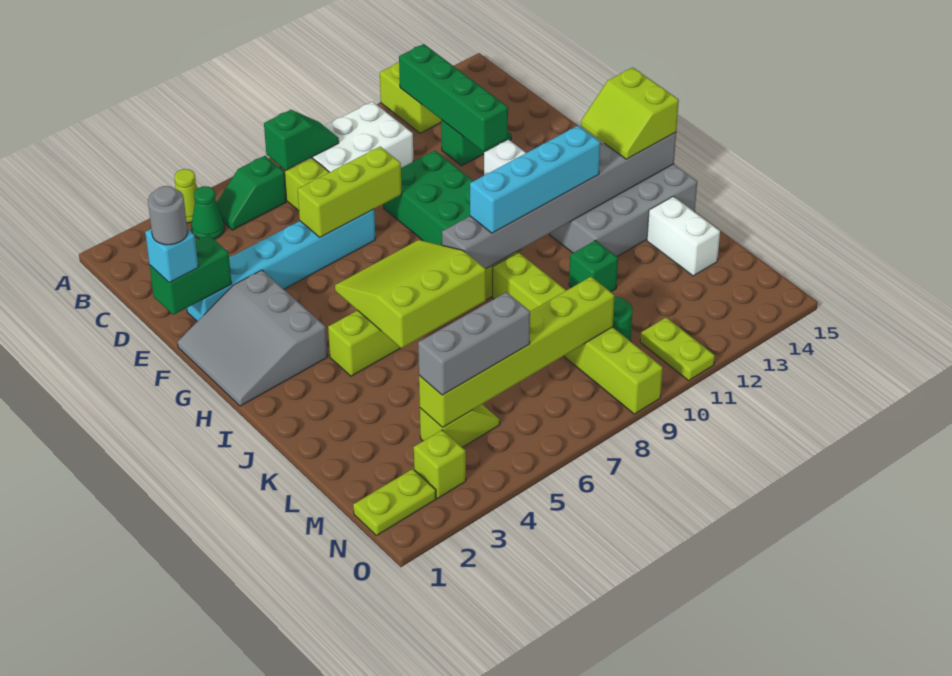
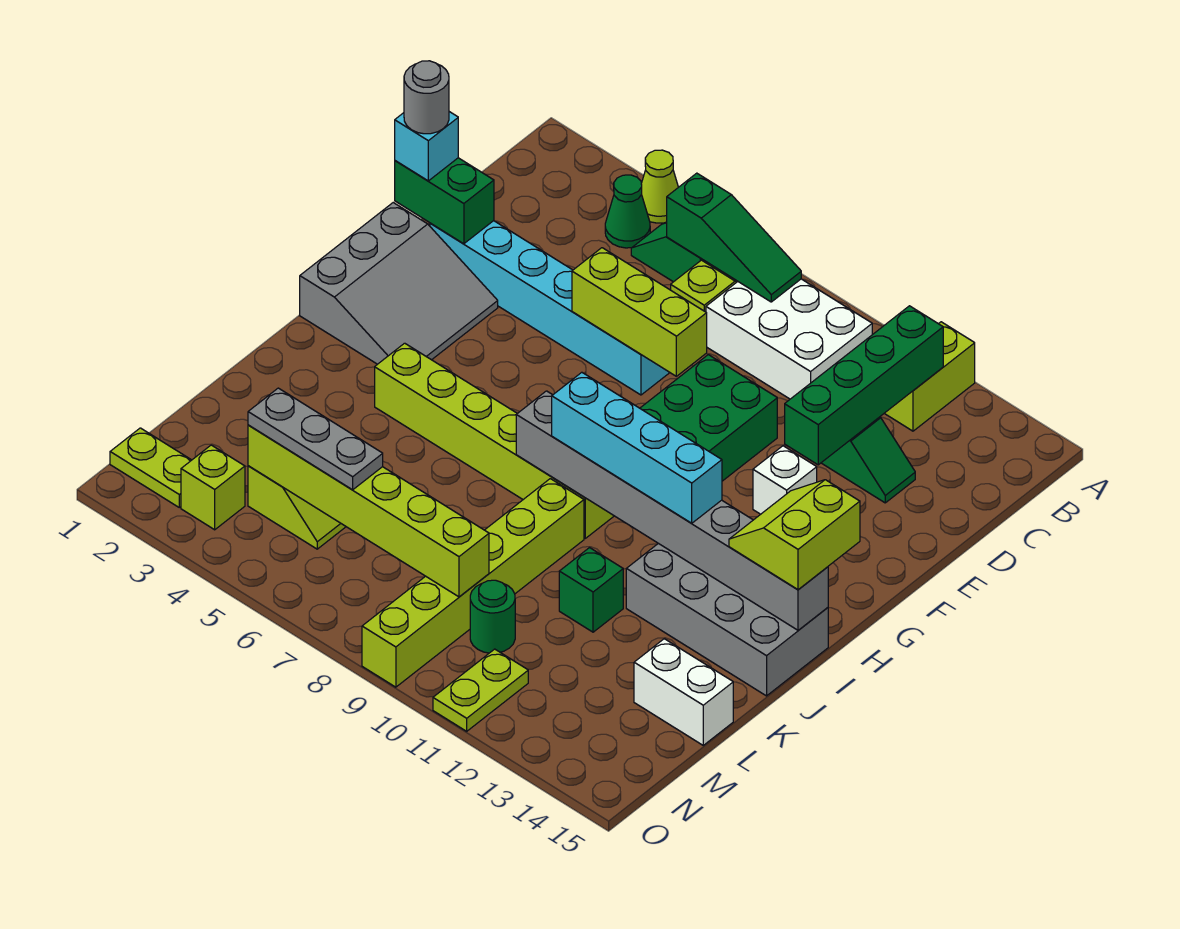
green slope B7:B8 level 2 top 7 -> green slope B6:B8 level 2 top 6
grey slope F1:H3 level 1 top 3 -> grey slope F1:H3 level 1 top 1
lime slope H5:J7 level 2 top J -> none
white brick K14:L14 level 1 -> white brick L14:L15 level 1
grey brick M4:M6 level 3 -> grey plate M4:M6 level 3

